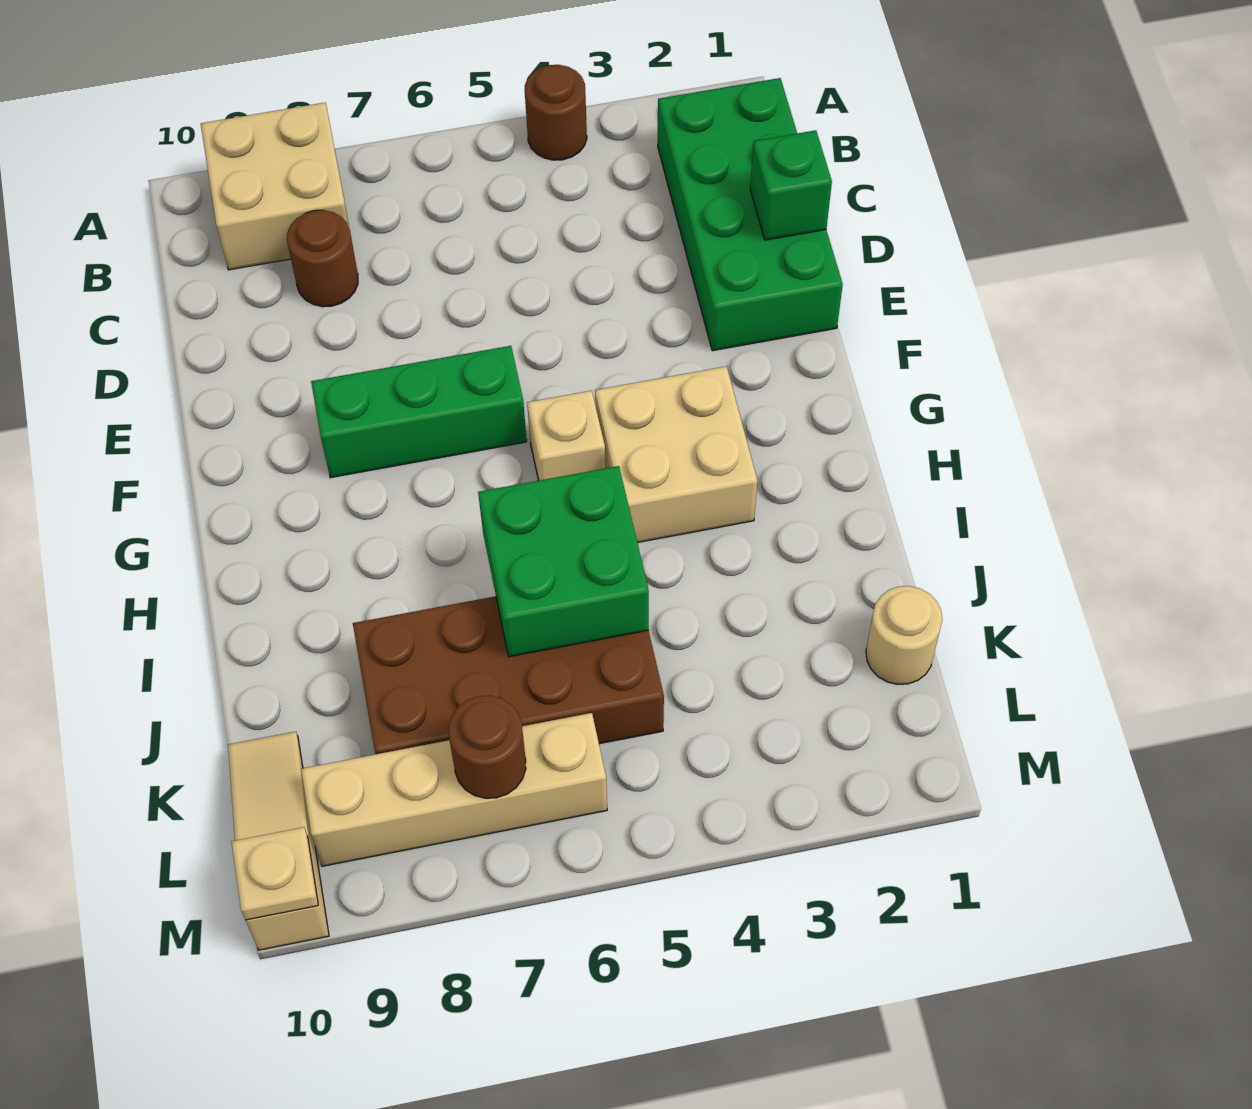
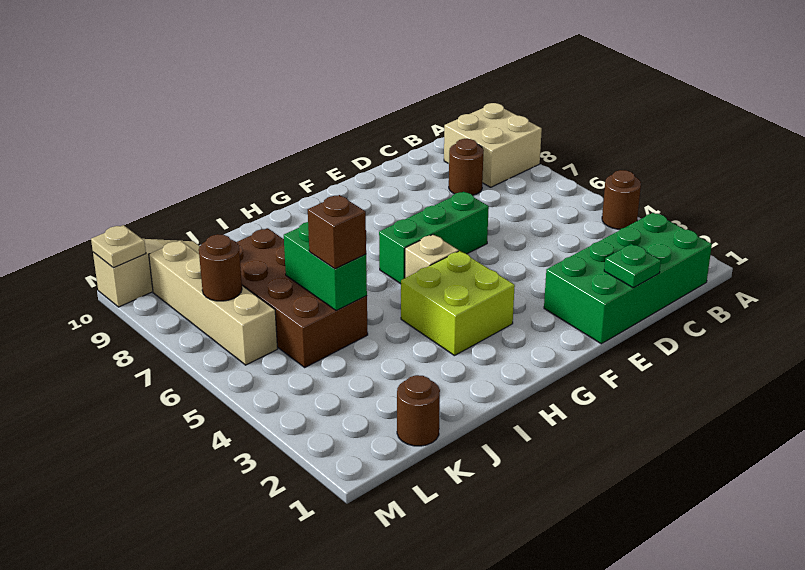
green brick D1 level 2 -> green plate D1 level 2
green brick F6:F8 level 1 -> green brick E6:G6 level 1
tan brick G3:H4 level 1 -> lime brick G3:H4 level 1
green brick I5:J6 level 2 -> green brick J5:J6 level 2
none -> brown brick J5 level 3
tan round brick K1 level 1 -> brown round brick K1 level 1

